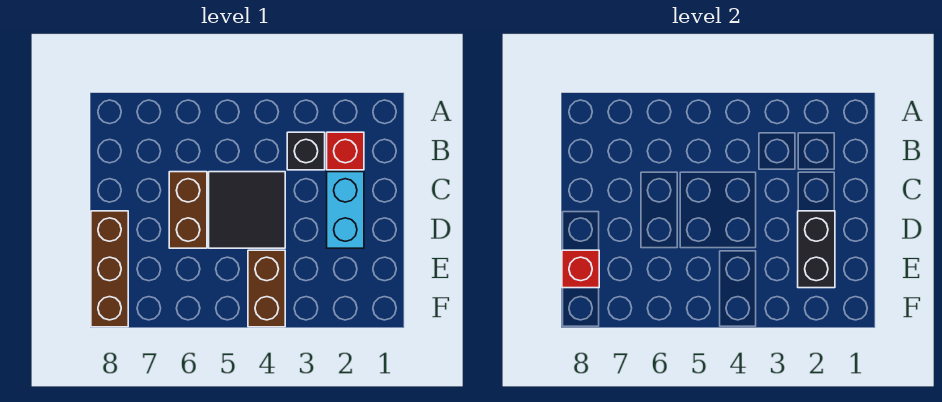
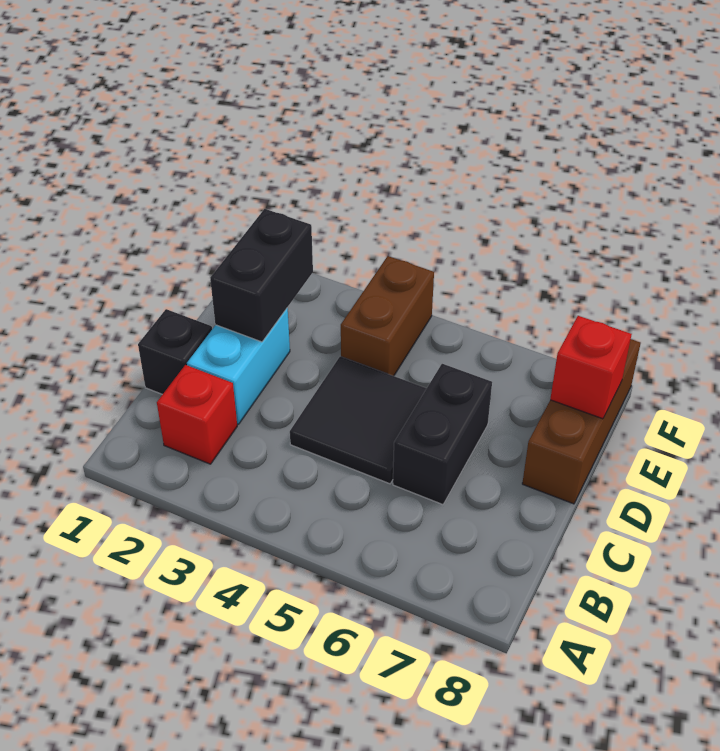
black brick B3 level 1 -> black brick C1 level 1
brown brick C6:D6 level 1 -> black brick C6:D6 level 1

